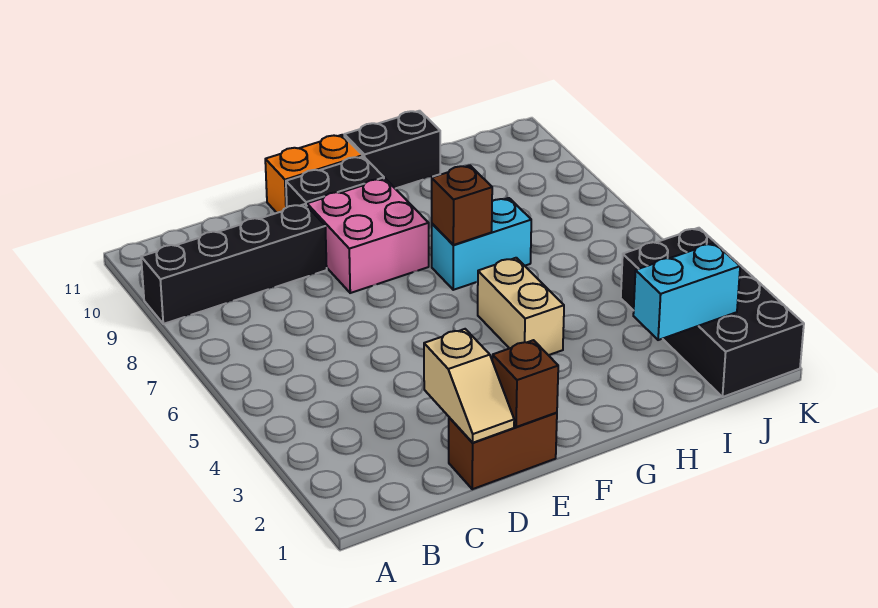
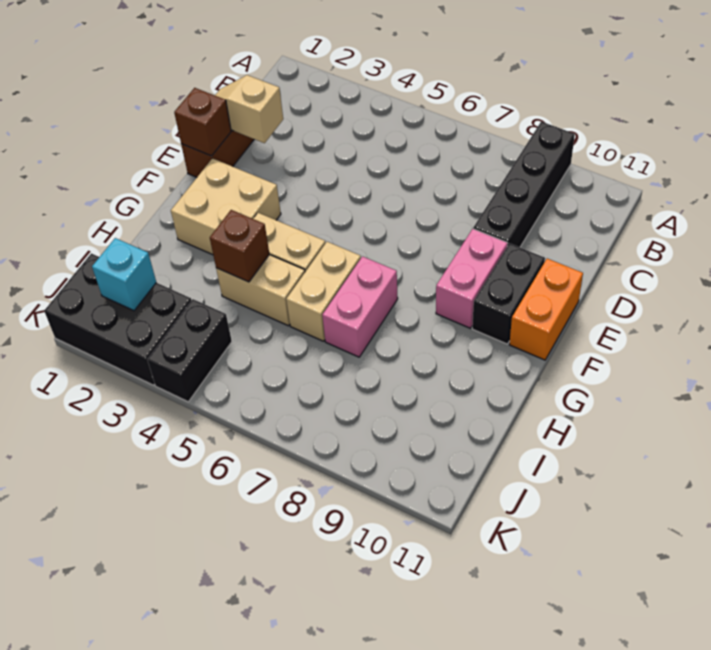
pink brick E8:F9 level 1 -> pink brick E9:F9 level 1
none -> tan brick F2:G3 level 1
none -> tan brick G6:H6 level 1
cyan brick G7:H7 level 1 -> pink brick G7:H7 level 1
brown brick G7 level 2 -> brown brick H4 level 2
black brick G11:H11 level 1 -> none
none -> tan brick H4:H5 level 1
cyan brick I2:J2 level 2 -> cyan brick J2 level 2

